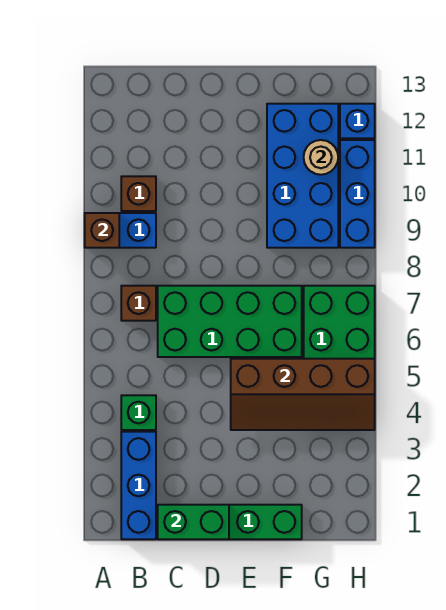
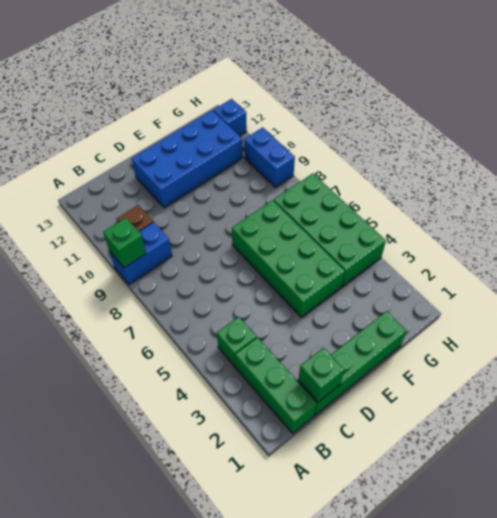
brown brick A9 level 2 -> green brick A9 level 2
blue brick B1:B3 level 1 -> green brick B1:B3 level 1
brown brick B7 level 1 -> none
green brick C1:D1 level 2 -> green brick C1 level 2
green brick C6:F7 level 1 -> green brick E4:F7 level 1
brown slope E4:H5 level 2 top 5 -> none
blue brick F9:G12 level 1 -> blue brick D11:G12 level 1
tan round brick G11 level 2 -> none
blue brick H9:H11 level 1 -> blue brick H9:H10 level 1

